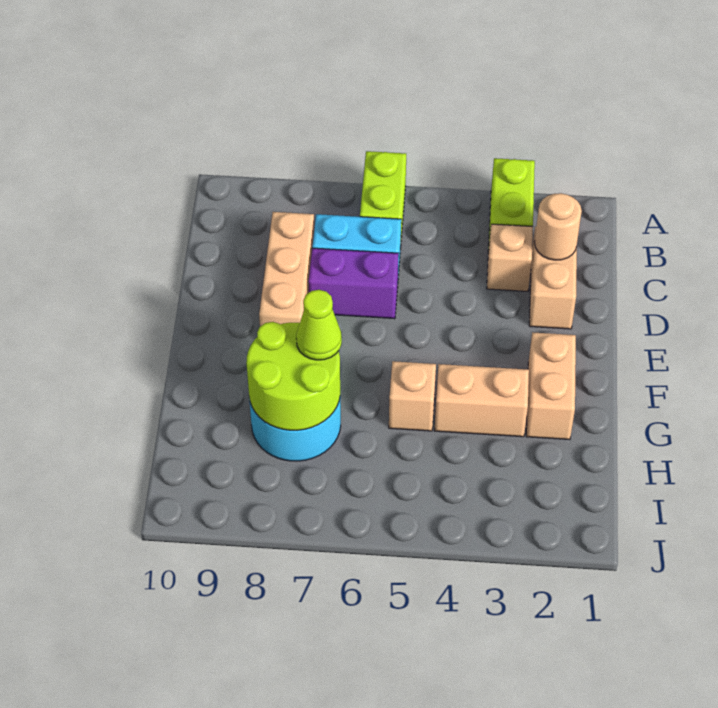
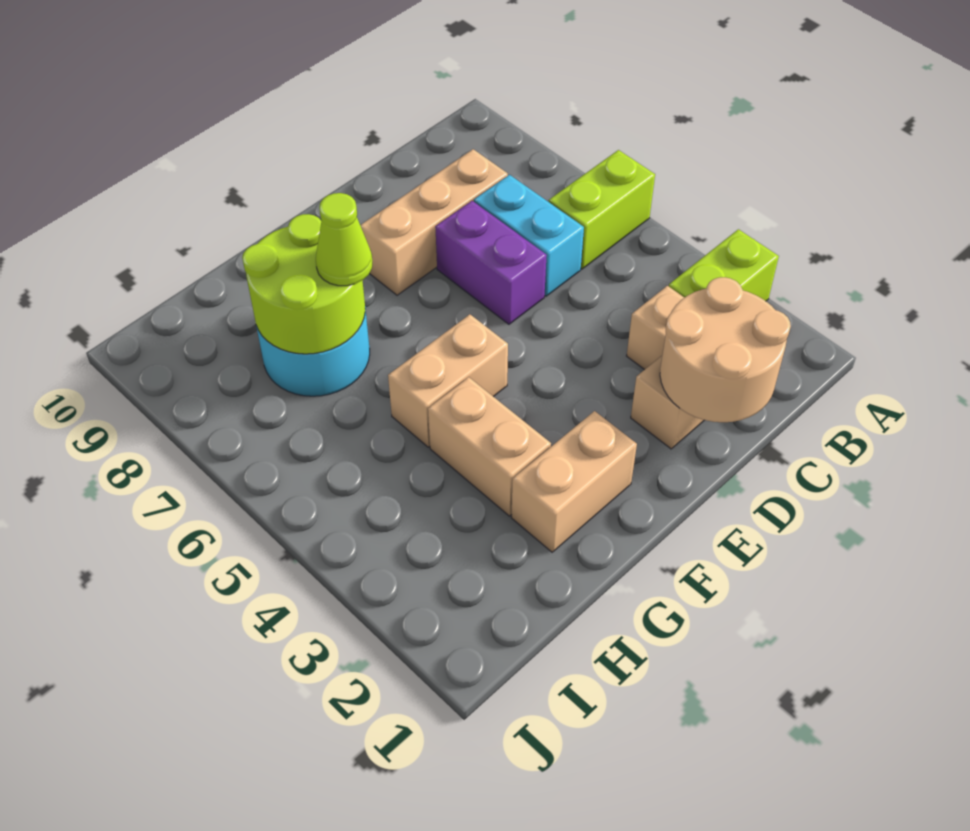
tan round brick C2 level 2 -> tan round brick C1:D2 level 2
tan brick G5 level 1 -> tan brick F5:G5 level 1

